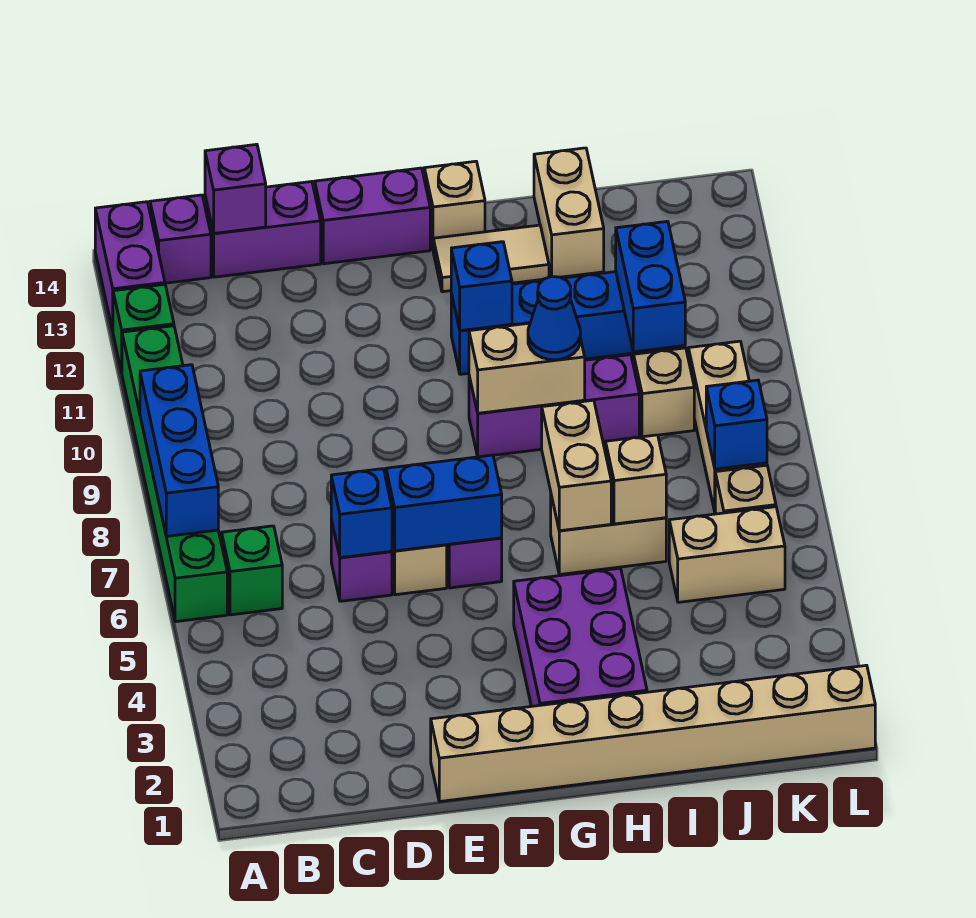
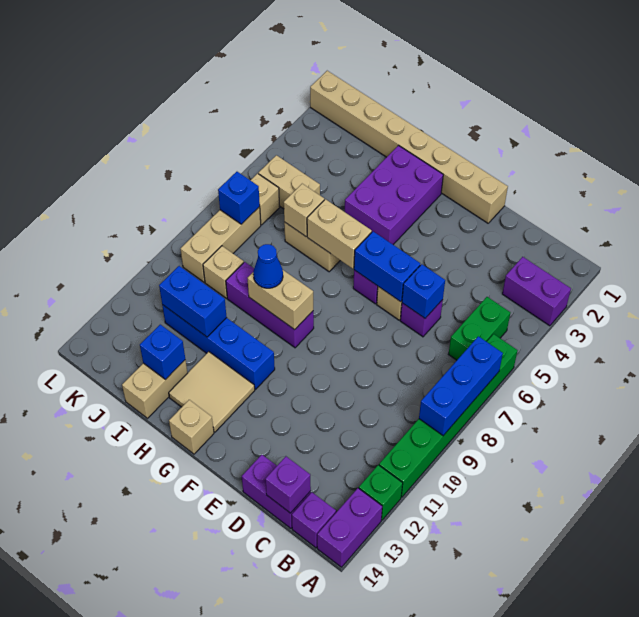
green brick B6 level 1 -> green brick B5:B6 level 1
purple brick E14:F14 level 1 -> purple brick A3:B3 level 1
blue brick G11 level 2 -> blue brick I13 level 2
tan tile G13:H13 level 1 -> tan tile G12:H13 level 1
tan brick H6:H7 level 2 -> tan brick G6:H6 level 2
blue brick J10:J11 level 2 -> blue brick I11:J11 level 2

